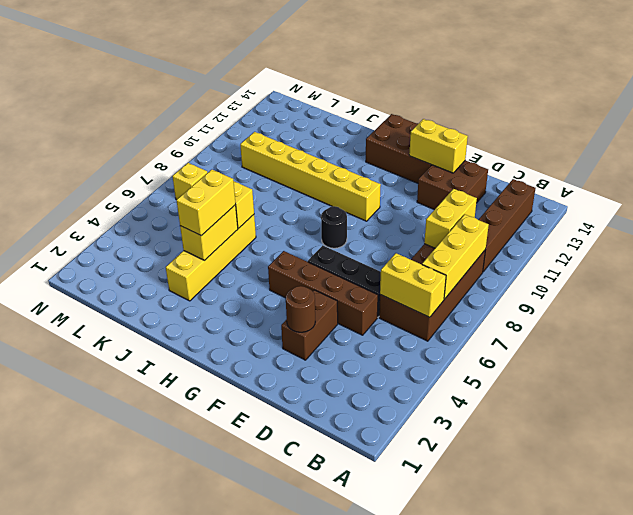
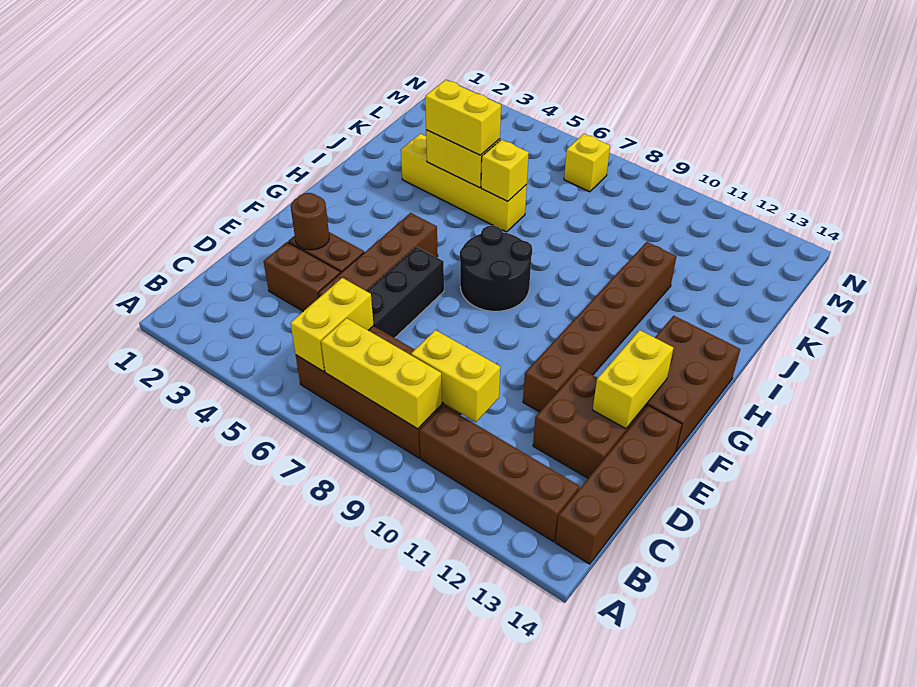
none -> brown brick B14:E14 level 1
none -> brown brick D3:D4 level 1
none -> brown brick E11:J11 level 1
black round brick G8 level 1 -> black round brick G7:H8 level 1
yellow brick G10:L10 level 1 -> none

